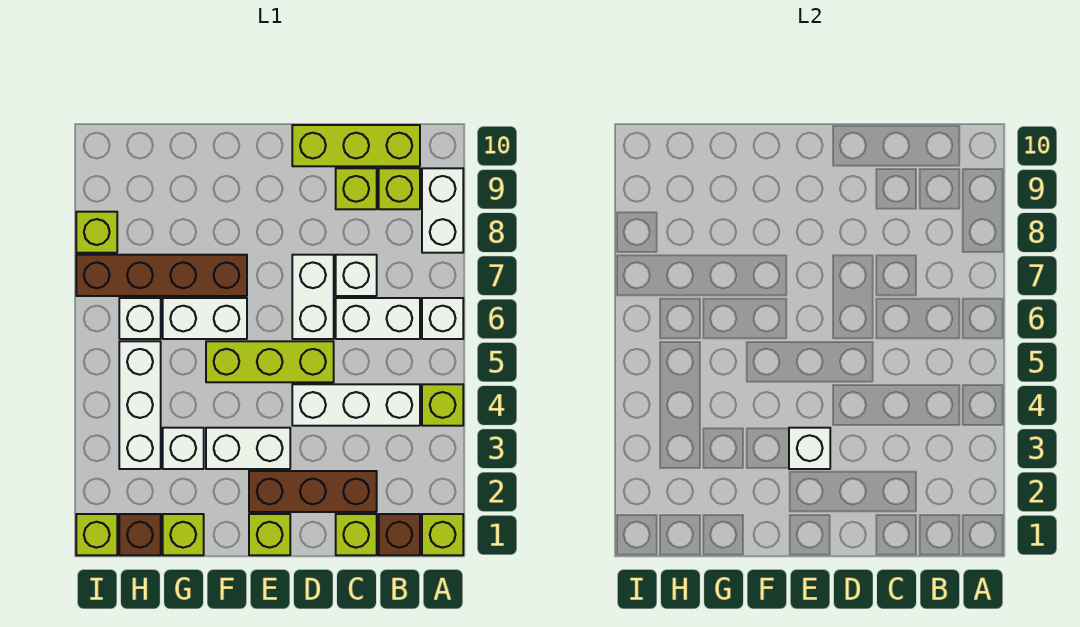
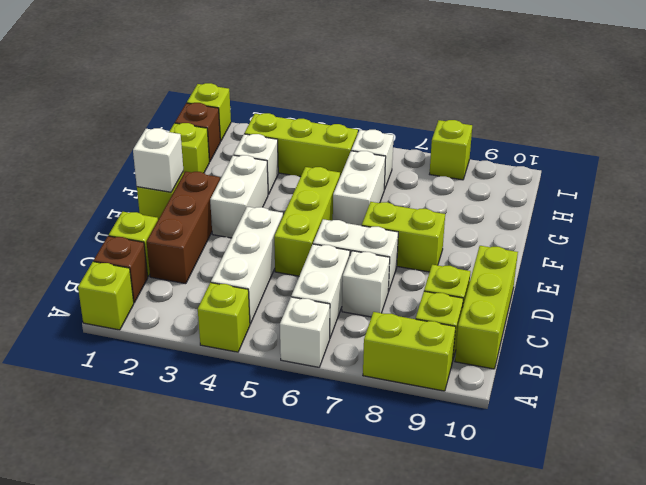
white brick A8:A9 level 1 -> lime brick A8:A9 level 1
white brick E3 level 2 -> white brick E1 level 2
none -> lime brick E7:E8 level 1
brown brick F7:I7 level 1 -> none
white brick H3:H5 level 1 -> lime brick H3:H5 level 1

